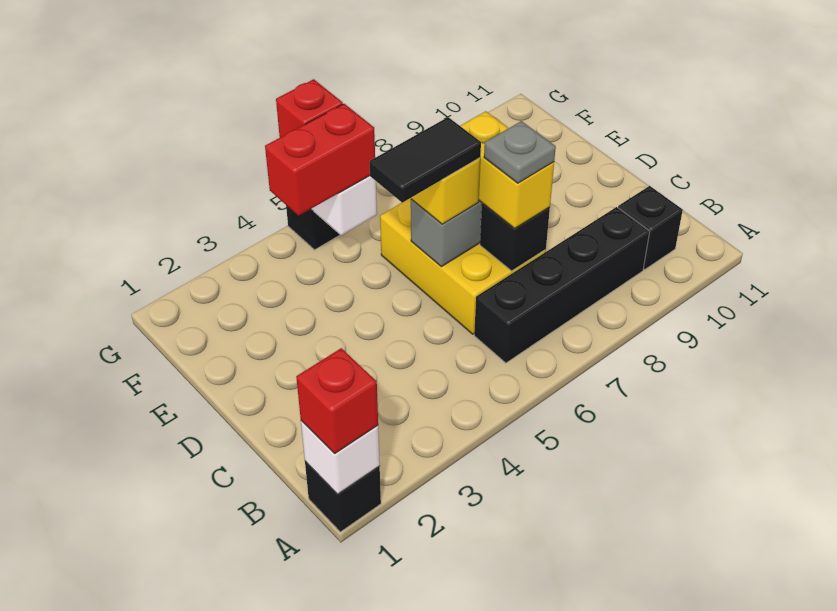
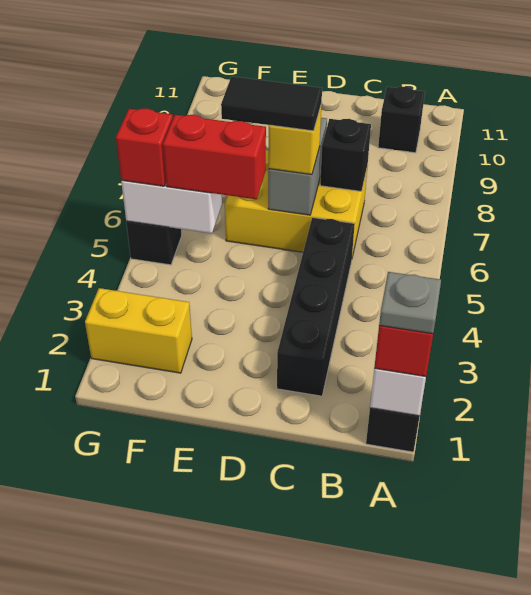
black brick B6:B9 level 1 -> black brick C2:C5 level 1
yellow brick C7:D7 level 3 -> yellow brick F2:G2 level 1
grey plate C7 level 4 -> grey plate A1 level 4
black tile D5:D6 level 4 -> black tile D6:E6 level 4
red brick F4:F5 level 3 -> red brick E5:F5 level 3

